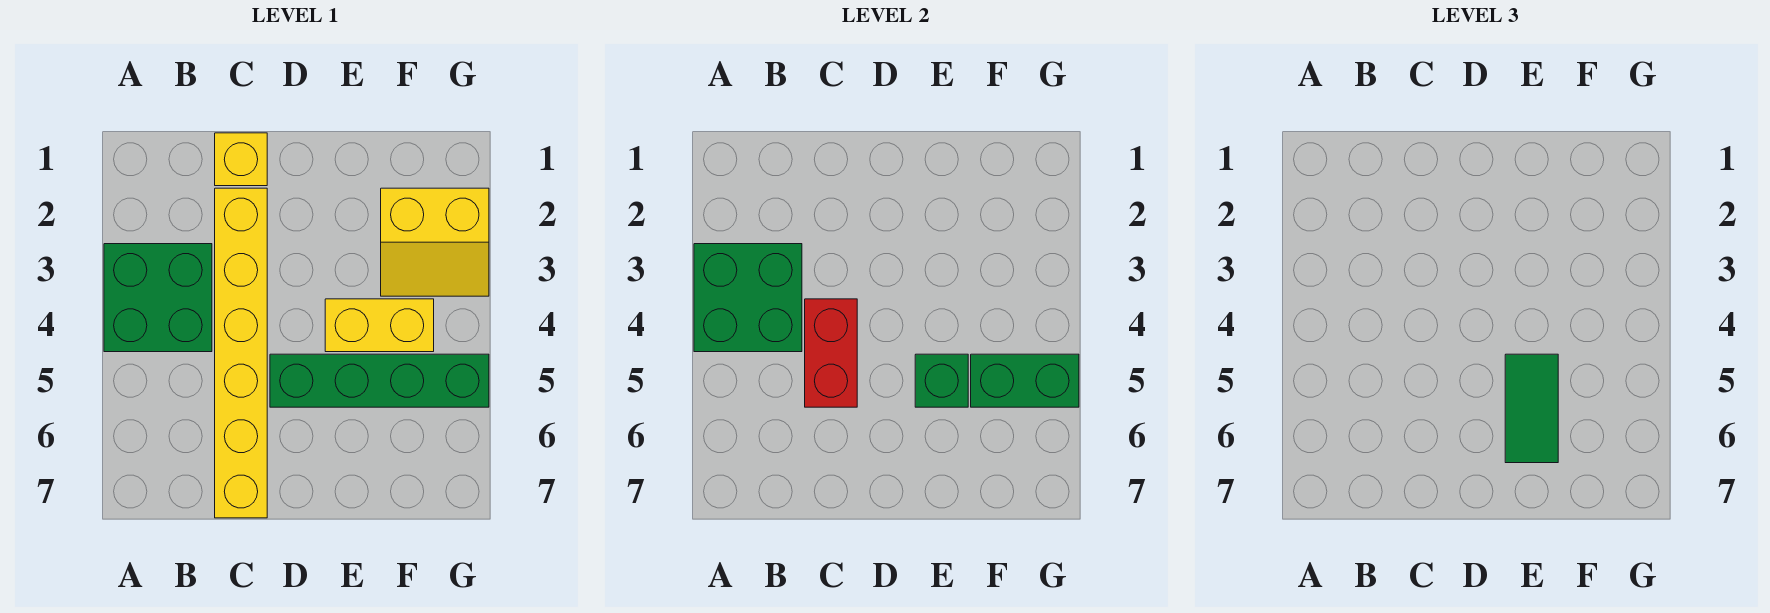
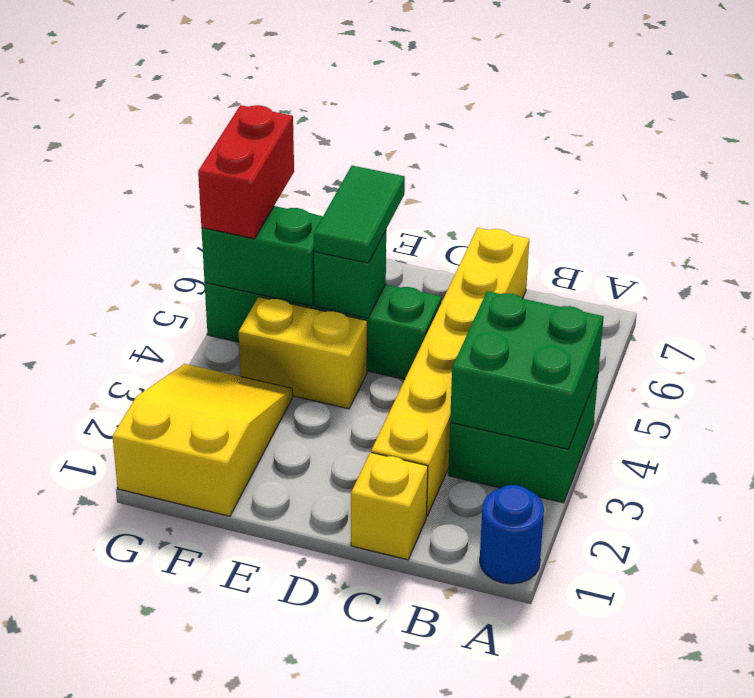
none -> blue round brick A1 level 1
red brick C4:C5 level 2 -> red brick G5:G6 level 3
yellow slope F2:G3 level 1 top 2 -> yellow slope F1:G3 level 1 top 1

